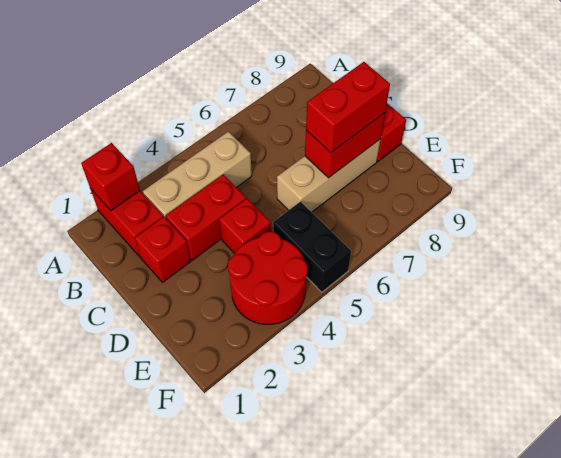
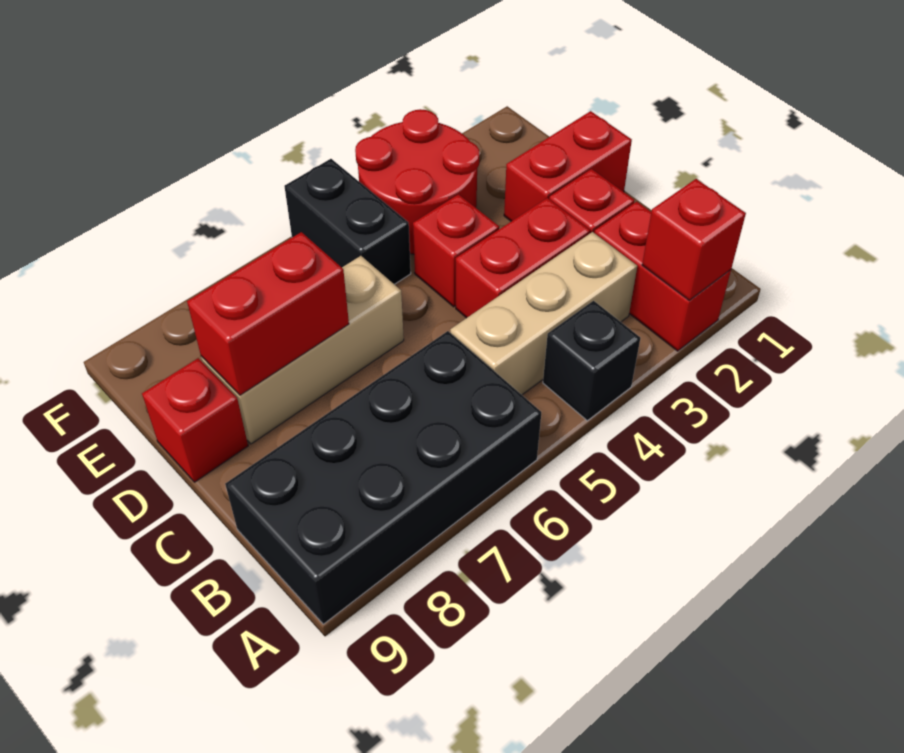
none -> black brick A4 level 1
none -> black brick A6:B9 level 1
red brick D7:D8 level 3 -> red brick D1:D2 level 1

